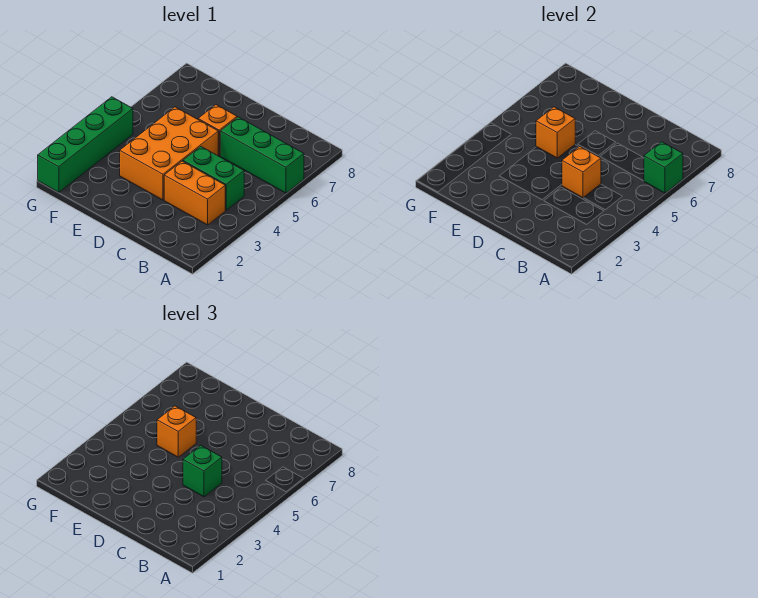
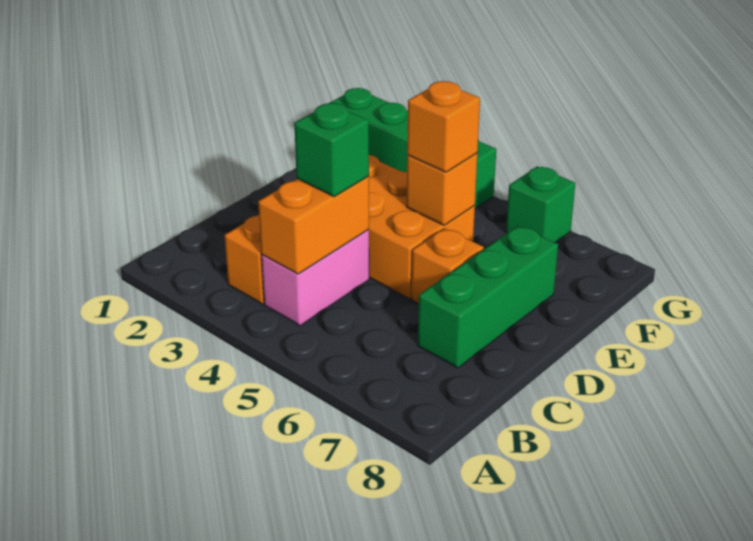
green brick A6:C6 level 1 -> green brick C7:E7 level 1
green brick A6 level 2 -> green brick G6 level 1
green brick B4:C4 level 1 -> pink brick B4:C4 level 1
orange brick C4 level 2 -> orange brick B4:C4 level 2

